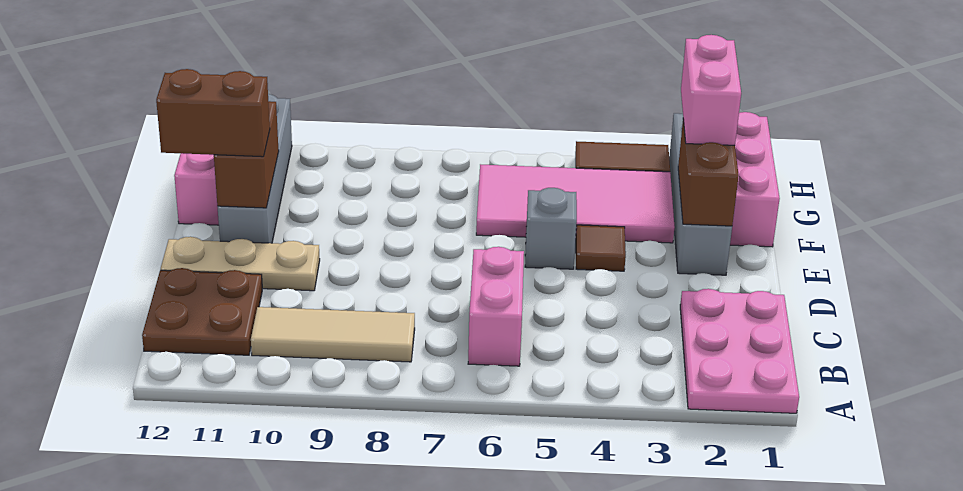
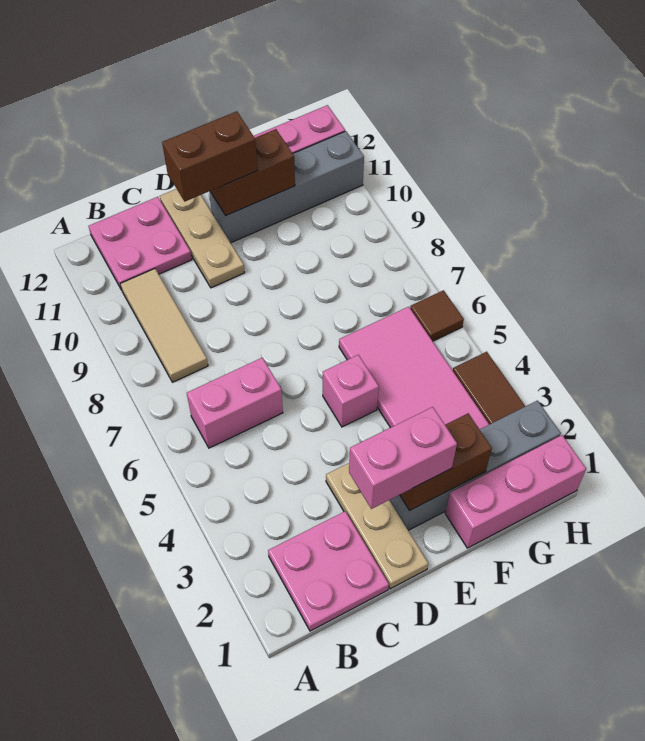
pink plate A1:C2 level 1 -> pink plate B1:C2 level 1
brown plate B11:C12 level 1 -> pink plate B11:C12 level 1
none -> tan plate D1:D3 level 1
brown tile E4 level 1 -> brown tile H6 level 1
grey brick E5 level 1 -> pink brick E5 level 1
brown brick E11:E12 level 3 -> brown brick D11:E11 level 3
pink brick F2:G2 level 3 -> pink brick D2:E2 level 3

